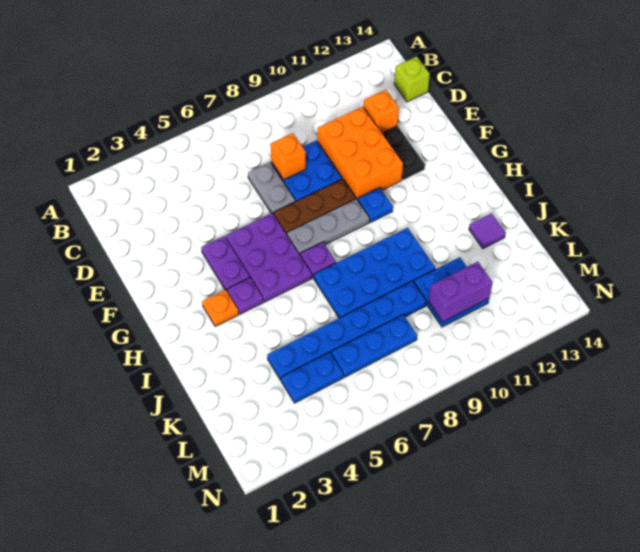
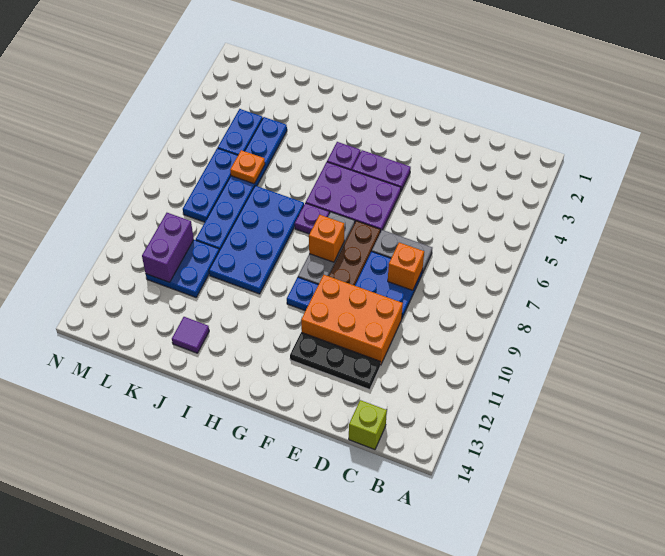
orange brick D12 level 2 -> orange brick G8 level 2
orange plate H3 level 1 -> orange plate K6 level 2

